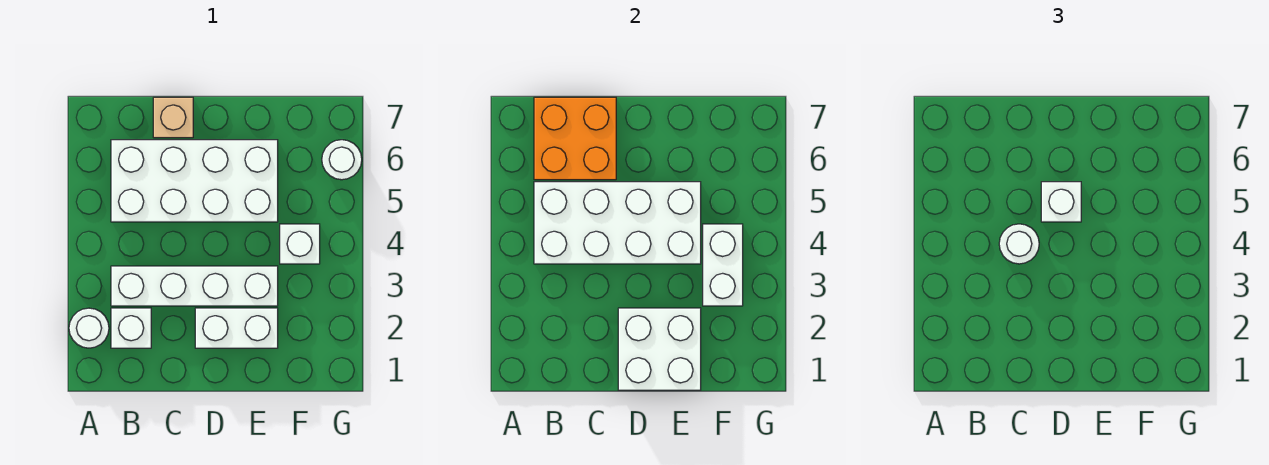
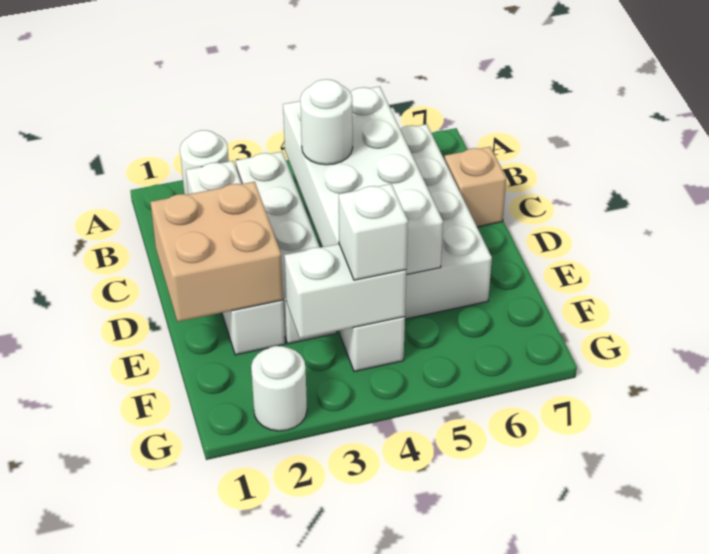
orange brick B6:C7 level 2 -> none
white brick D1:E2 level 2 -> tan brick D1:E2 level 2
white brick D5 level 3 -> white brick F4 level 3
white round brick G6 level 1 -> white round brick G2 level 1

